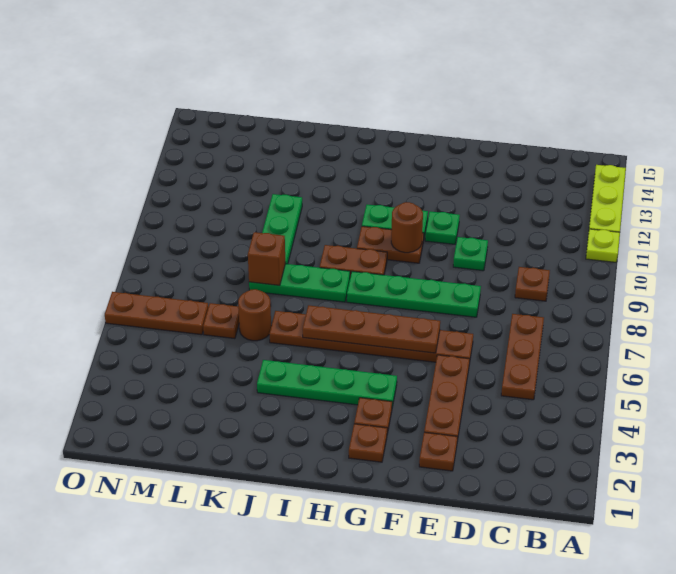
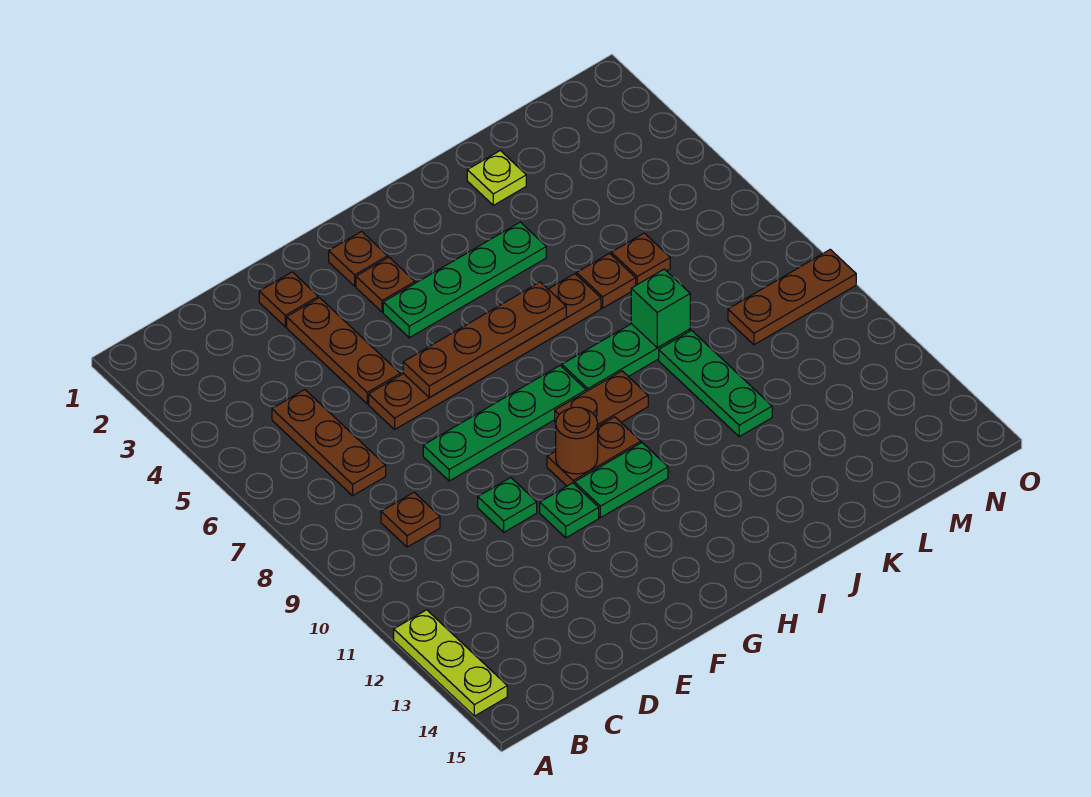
lime plate A11 level 1 -> lime plate K2 level 1
brown round brick K6 level 1 -> brown plate K6 level 1
brown brick K8 level 2 -> green brick K8 level 2
brown plate M6:O6 level 1 -> brown plate M9:O9 level 1

